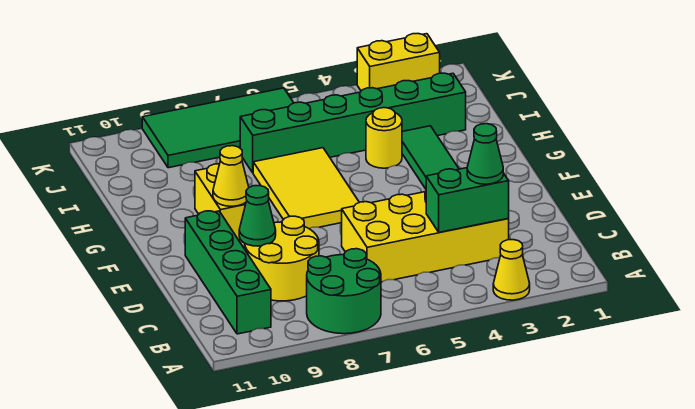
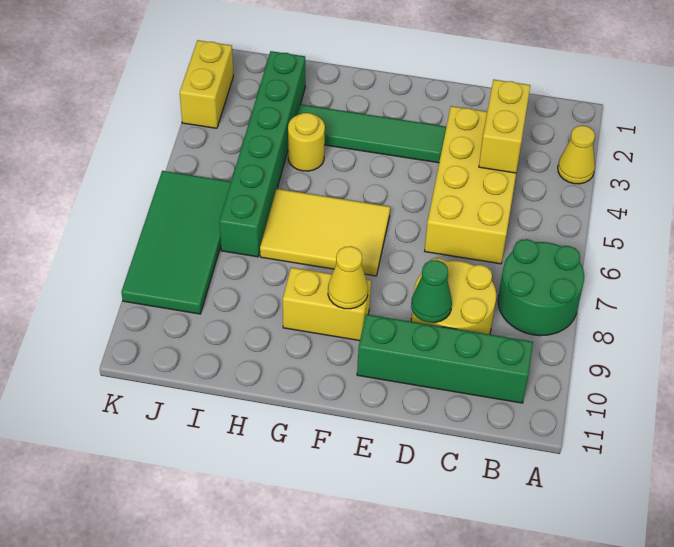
green brick C3:C4 level 2 -> yellow brick C3:C4 level 2
green cone C3 level 3 -> none

